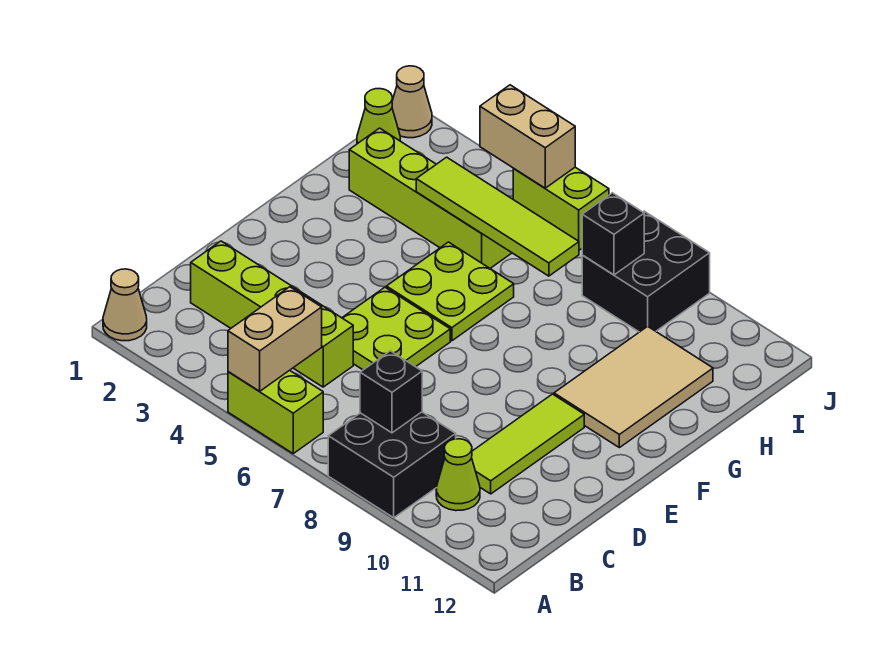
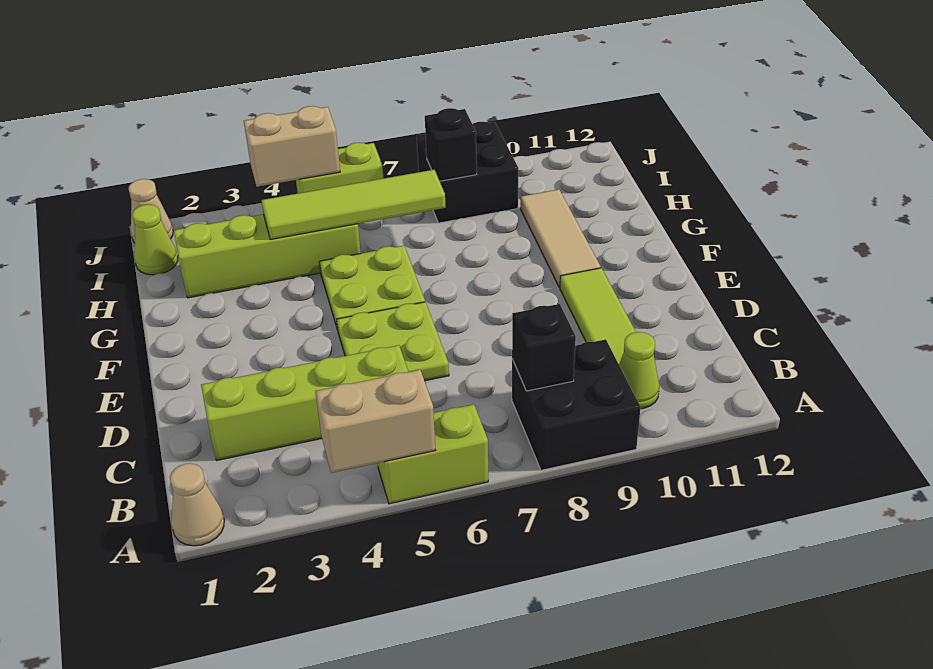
tan brick A5:B5 level 2 -> tan brick A4:A5 level 2
tan tile F10:H11 level 1 -> tan tile F10:H10 level 1

